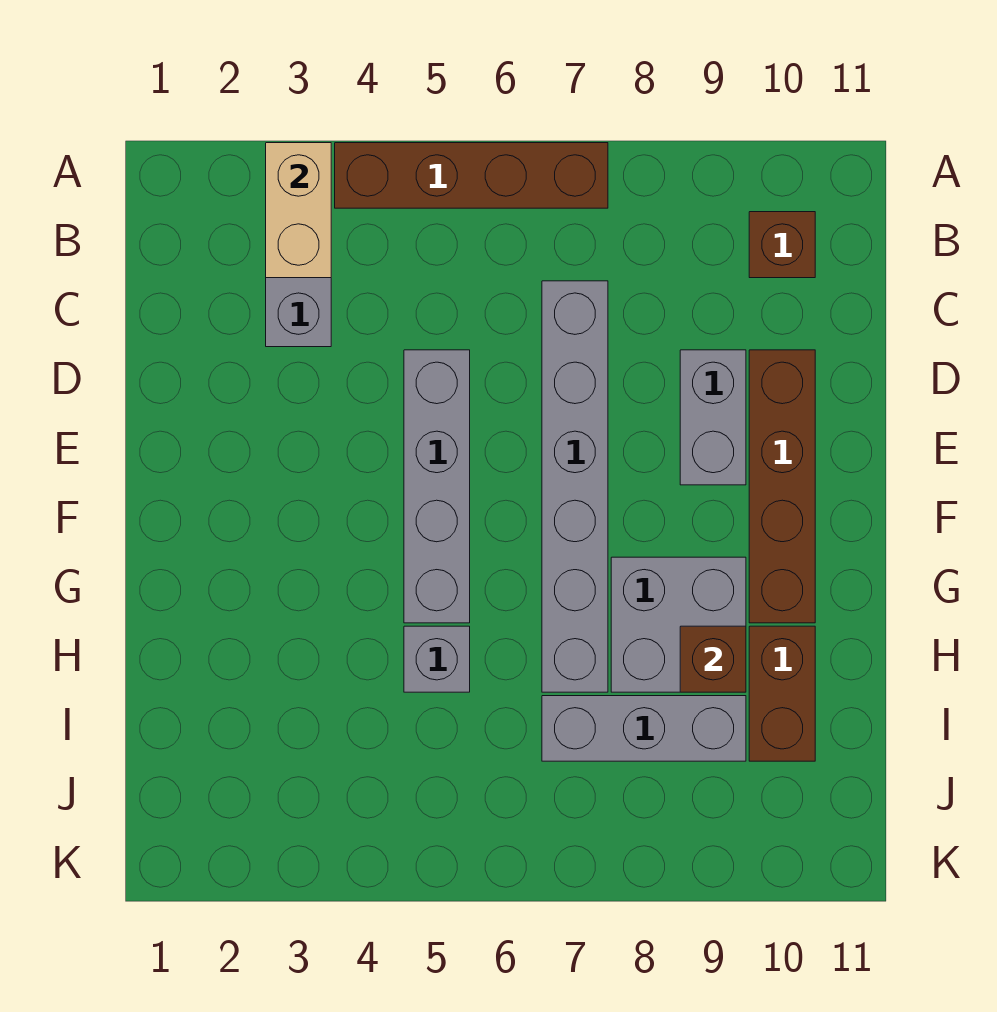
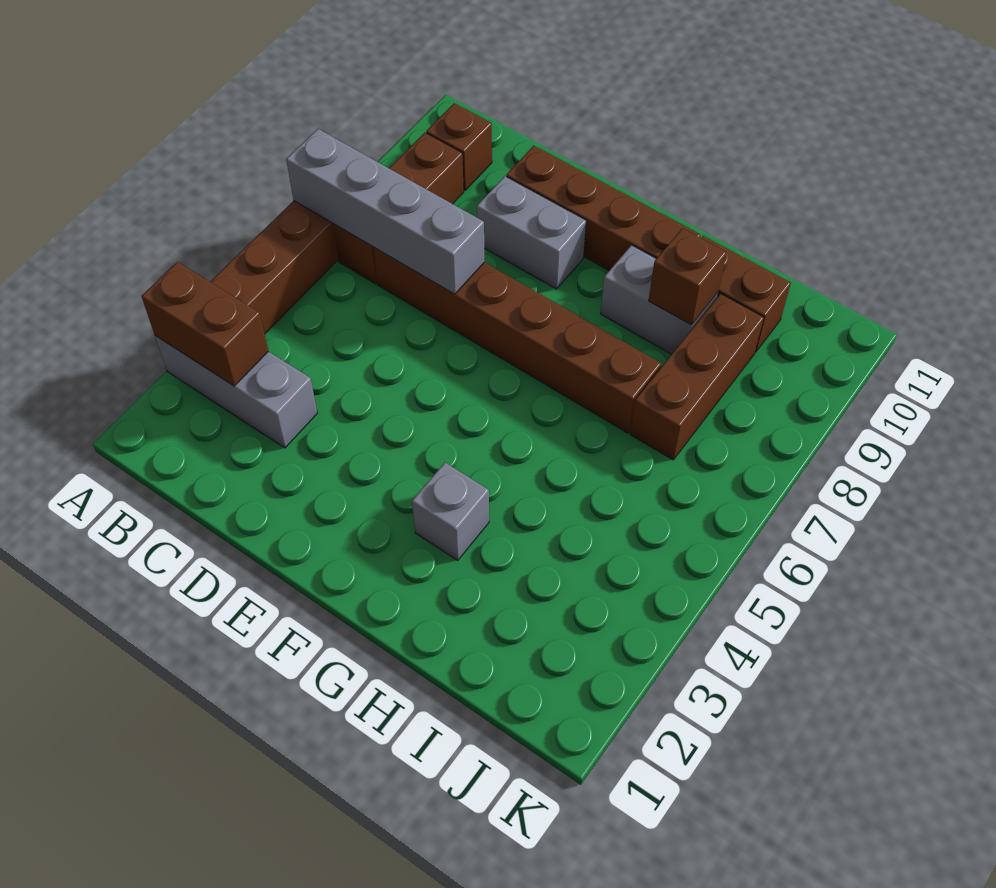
tan brick A3:B3 level 2 -> brown brick A3:B3 level 2
none -> brown brick B7:B9 level 1
grey brick C7:H7 level 1 -> brown brick C7:H7 level 1
grey brick D5:G5 level 1 -> grey brick A7:D7 level 2
grey brick G8:H9 level 1 -> grey brick G9:H9 level 1
grey brick H5 level 1 -> grey brick G3 level 1
grey brick I7:I9 level 1 -> brown brick I7:I9 level 1

